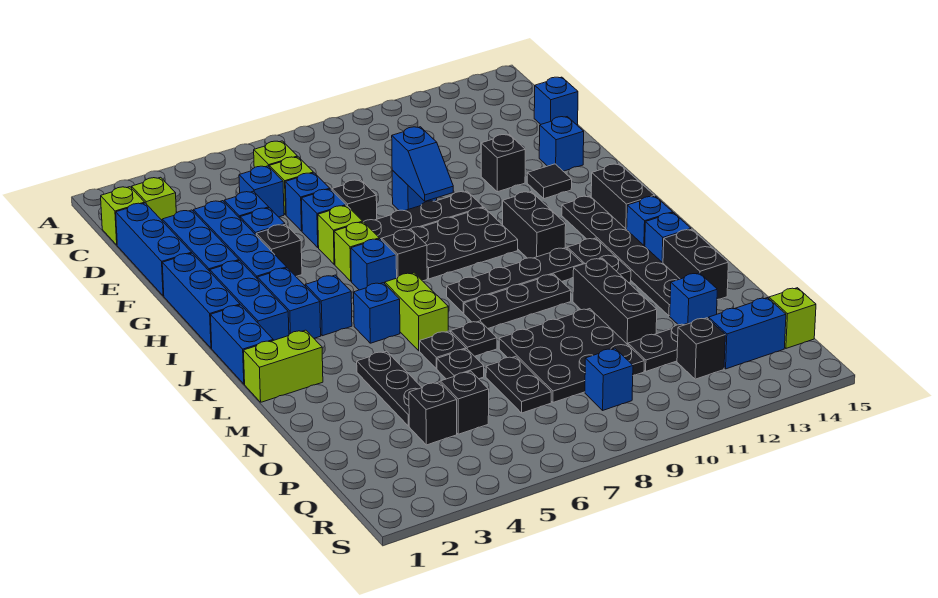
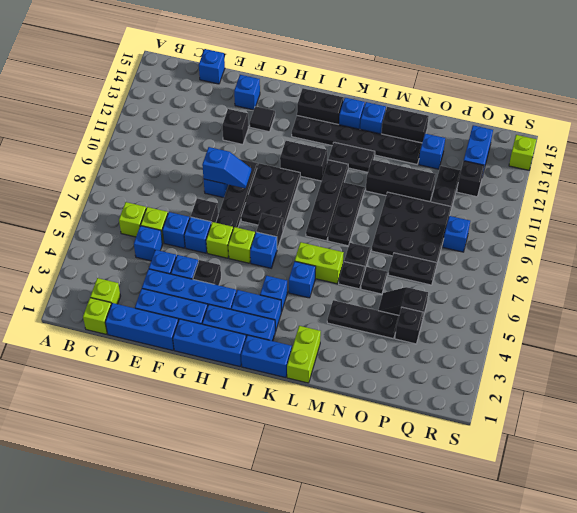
lime brick Q15 level 1 -> lime brick S14 level 1

